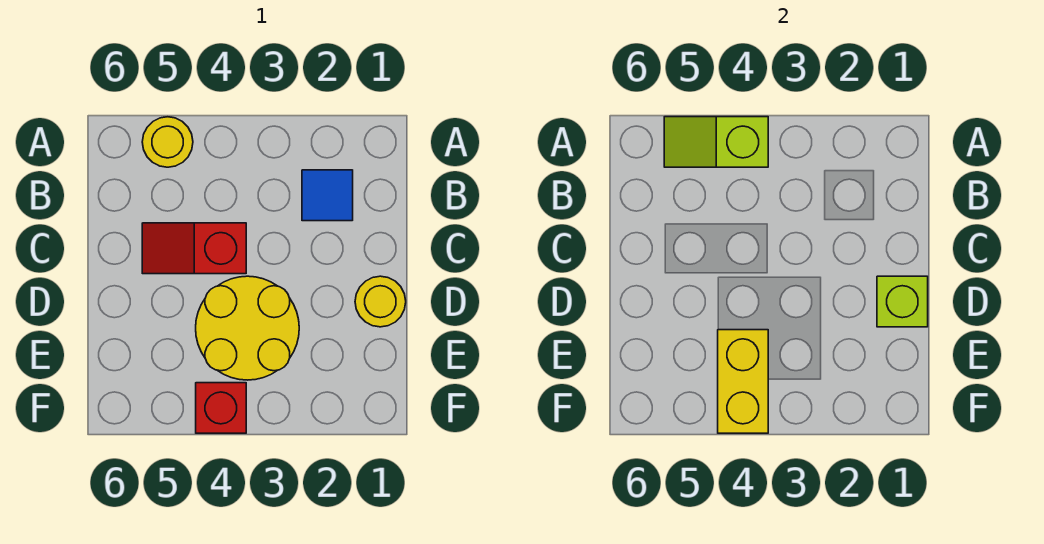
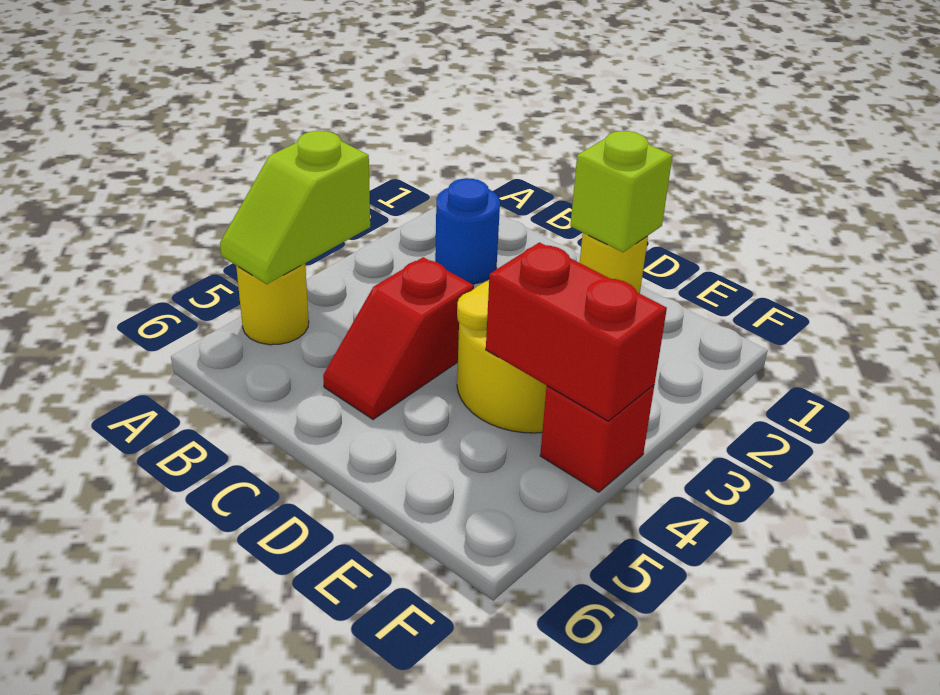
blue tile B2 level 1 -> blue round brick B2 level 1
yellow brick E4:F4 level 2 -> red brick E4:F4 level 2

